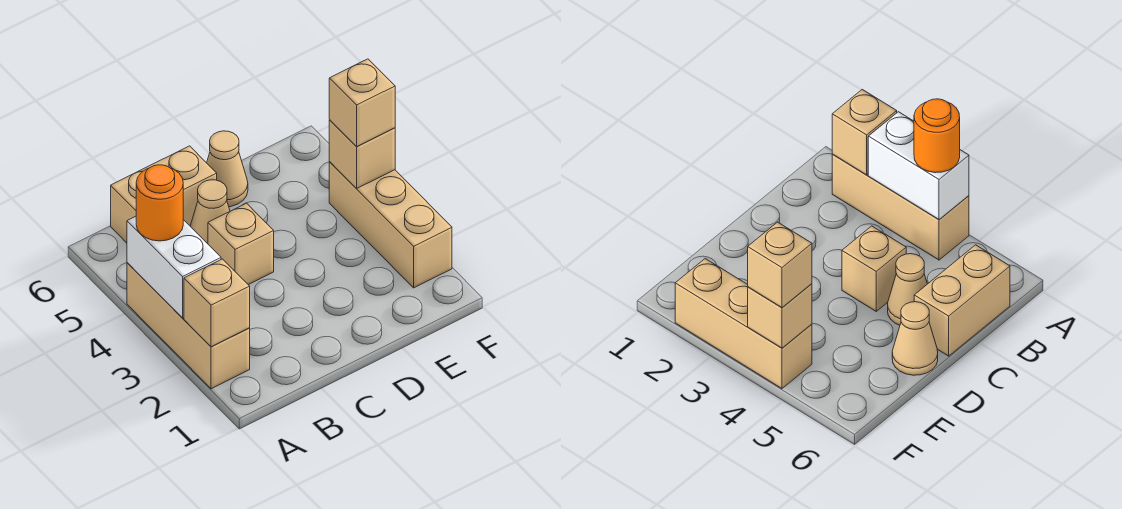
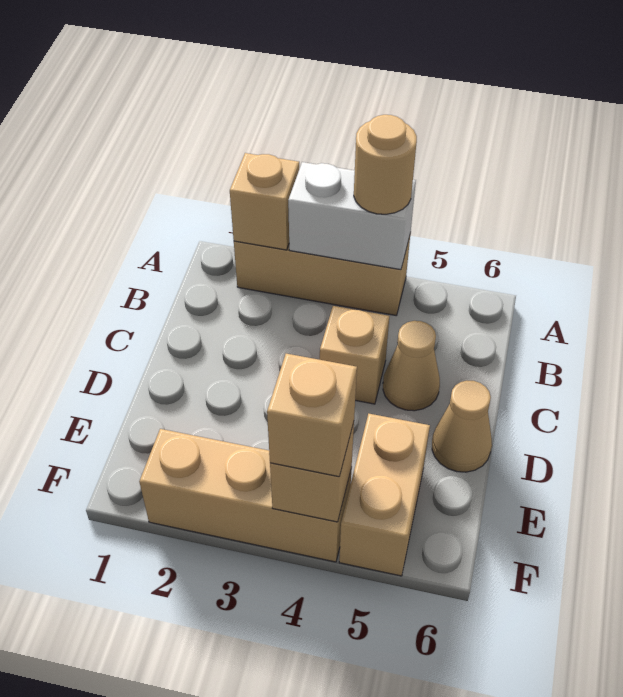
orange round brick A4 level 3 -> tan round brick A4 level 3
tan brick B6:C6 level 1 -> tan brick E5:F5 level 1

